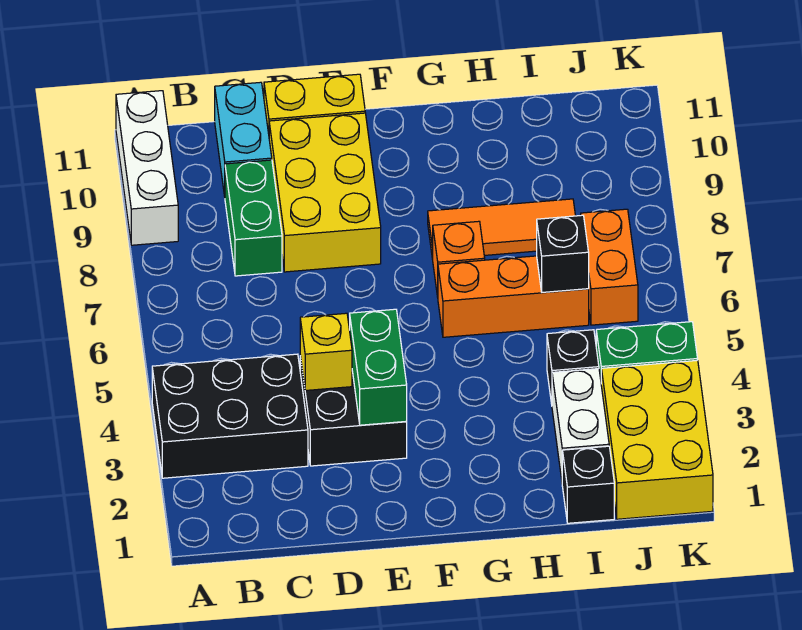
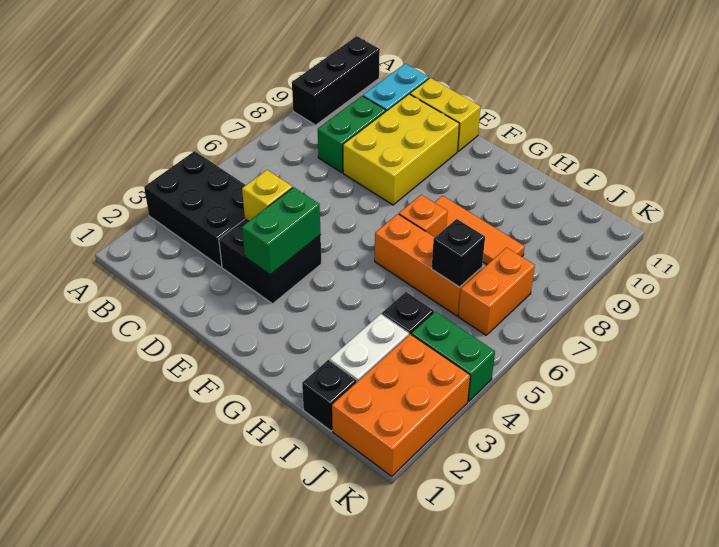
white brick A9:A11 level 1 -> black brick A9:A11 level 1
yellow brick J1:K3 level 1 -> orange brick J1:K3 level 1

